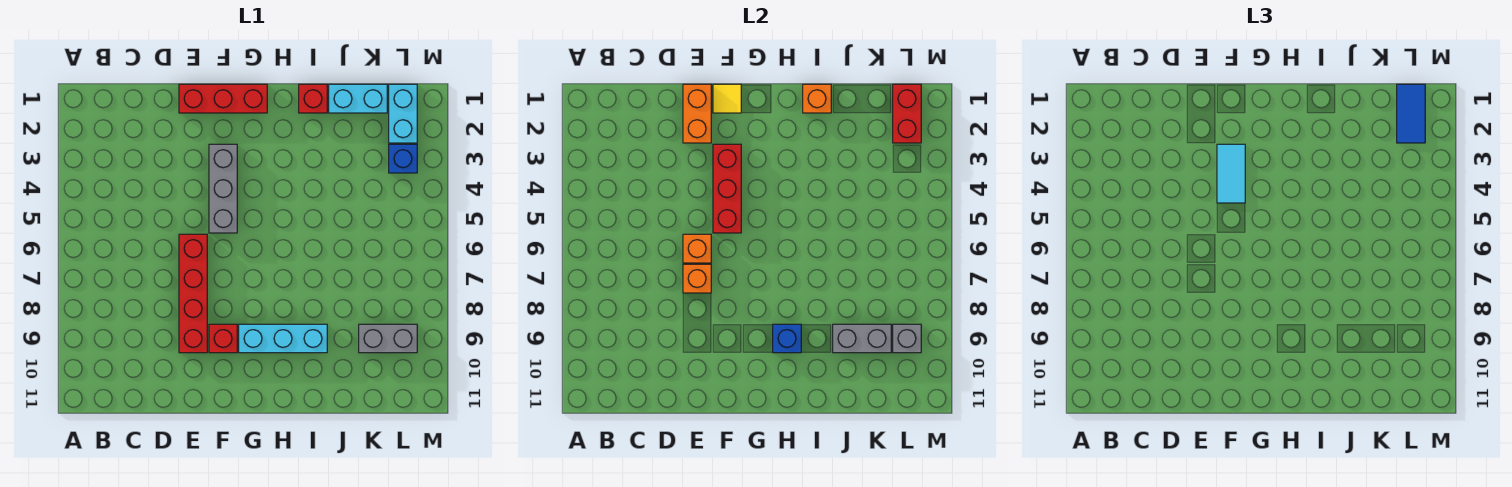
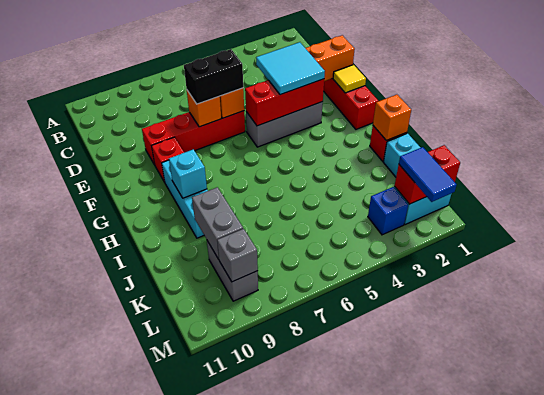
none -> black brick E6:E7 level 3
cyan tile F3:F4 level 3 -> cyan tile E3:F4 level 3
blue brick H9 level 2 -> cyan brick H9 level 2
blue tile L1:L2 level 3 -> blue tile L2:M2 level 3

